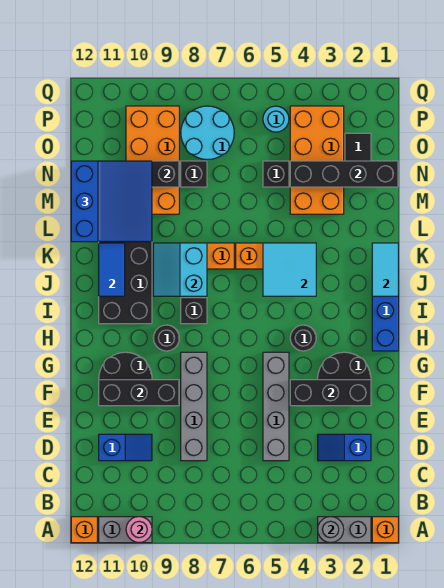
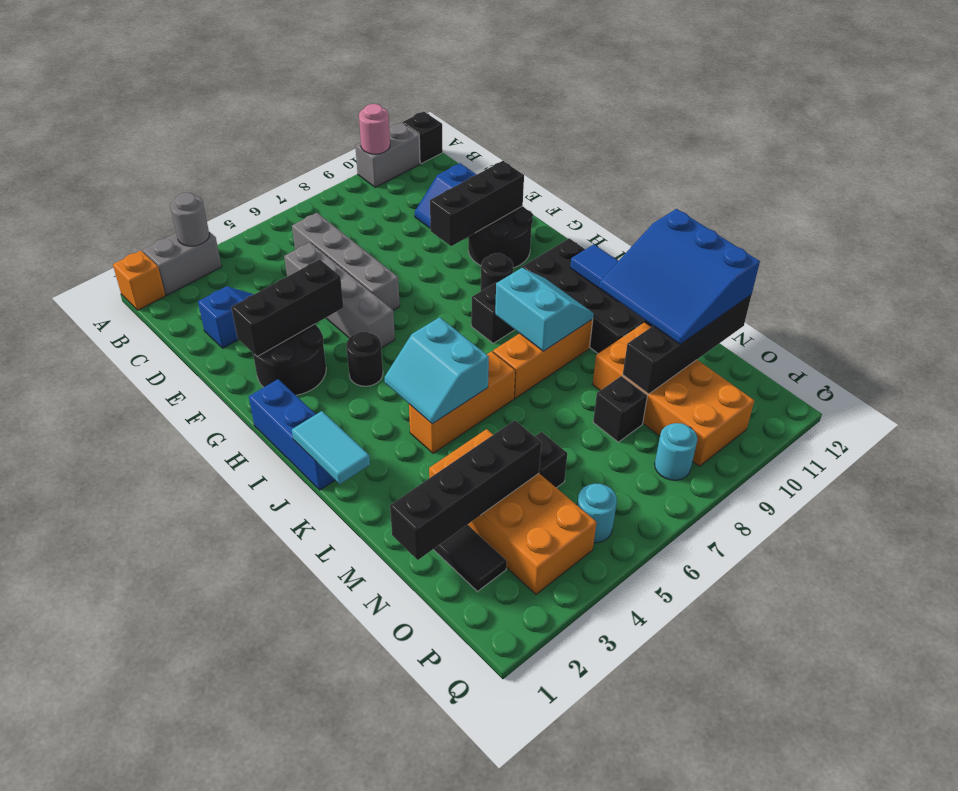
orange brick A12 level 1 -> black brick A12 level 1
grey brick D8:G8 level 1 -> grey brick C6:F6 level 1
cyan tile J4:K5 level 2 -> cyan slope J4:K5 level 2 top 5
cyan round brick O7:P8 level 1 -> cyan round brick P8 level 1

